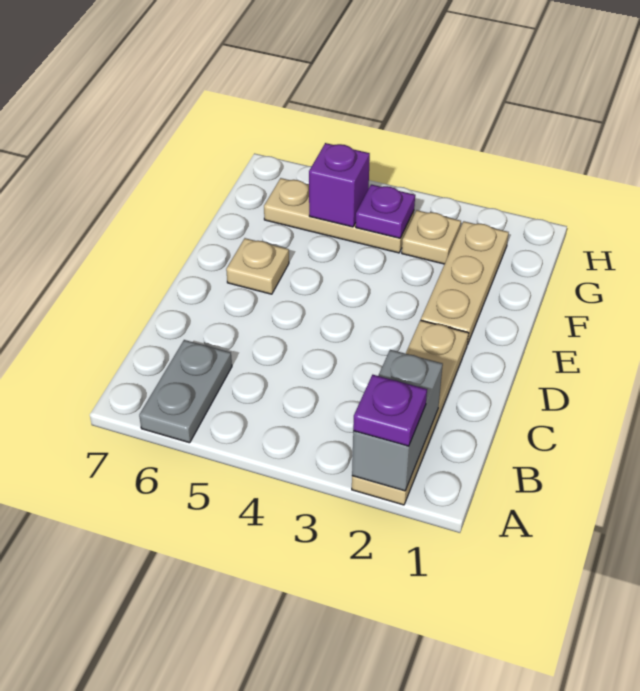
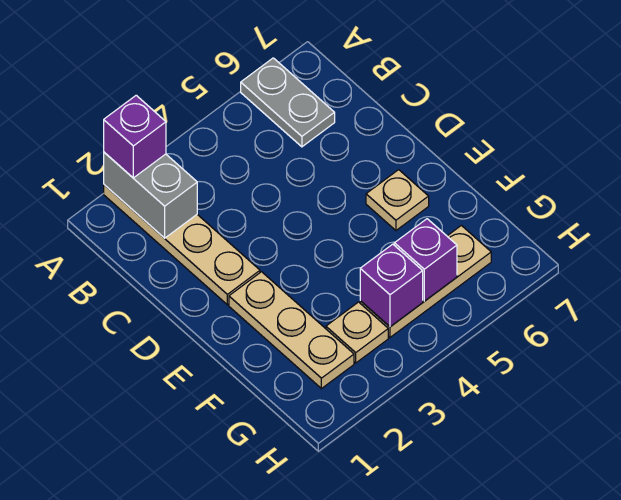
purple plate A2 level 3 -> purple brick A2 level 3
purple plate G4 level 2 -> purple brick G4 level 2

